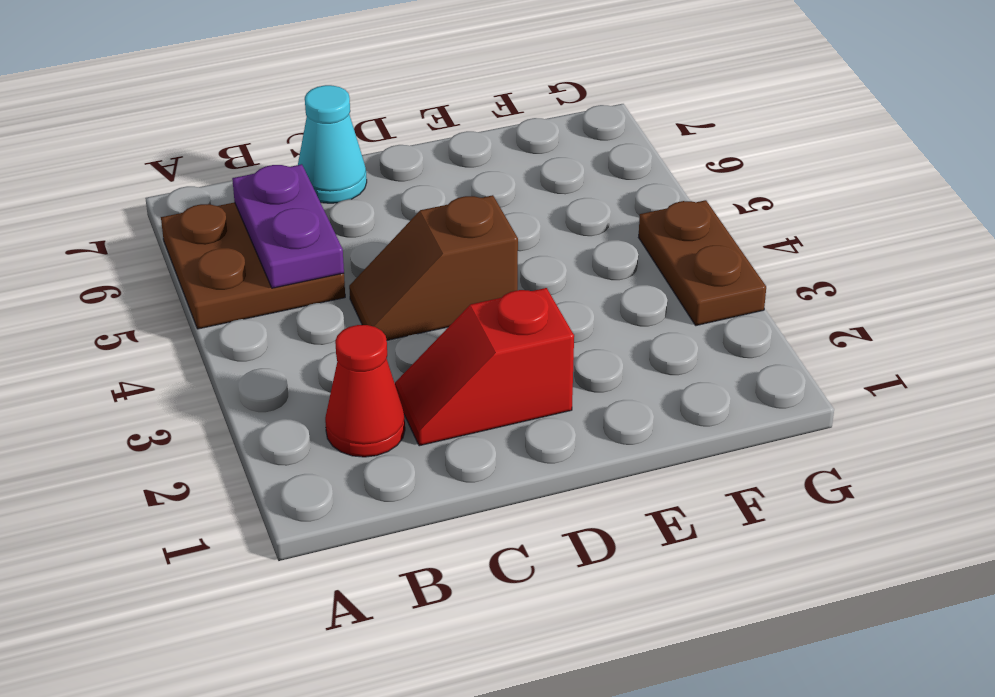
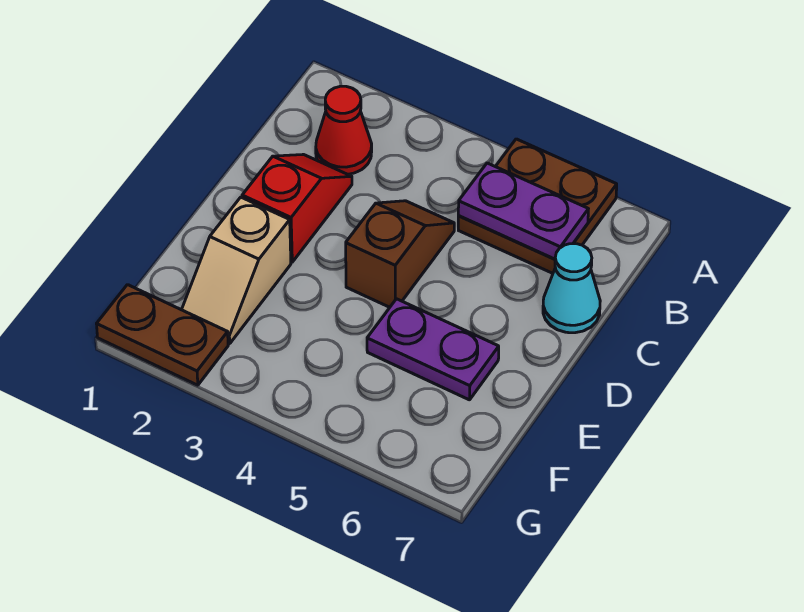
none -> tan slope E2:F2 level 1 top E
none -> purple plate E5:E6 level 1
brown plate G3:G4 level 1 -> brown plate G1:G2 level 1

